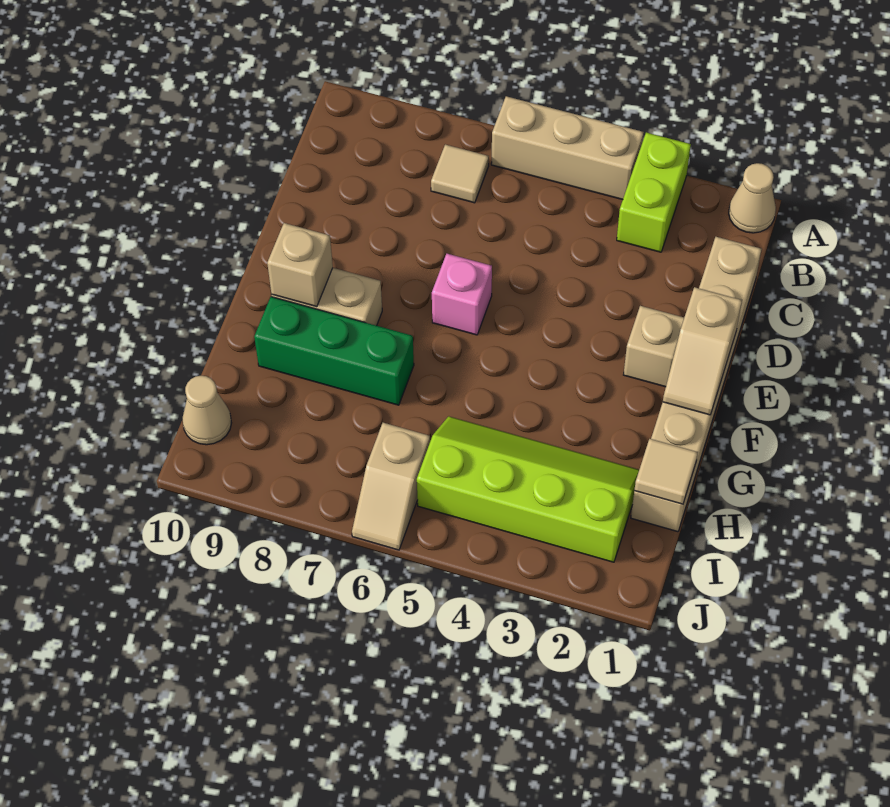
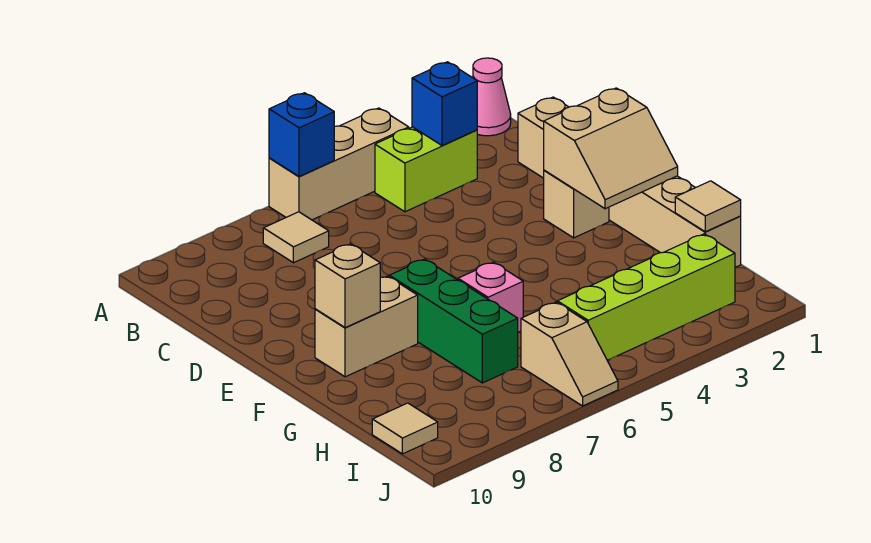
tan cone A1 level 1 -> pink cone A1 level 1
lime brick A3:B3 level 1 -> lime brick B3:B4 level 1
none -> blue brick A6 level 2
none -> blue brick B3 level 2
tan slope E1:F1 level 2 top E -> tan slope E1:F2 level 2 top E
pink brick E6 level 1 -> pink brick G6 level 1
green brick G7:G9 level 1 -> green brick F7:H7 level 1
tan cone I10 level 1 -> tan tile I10 level 1

